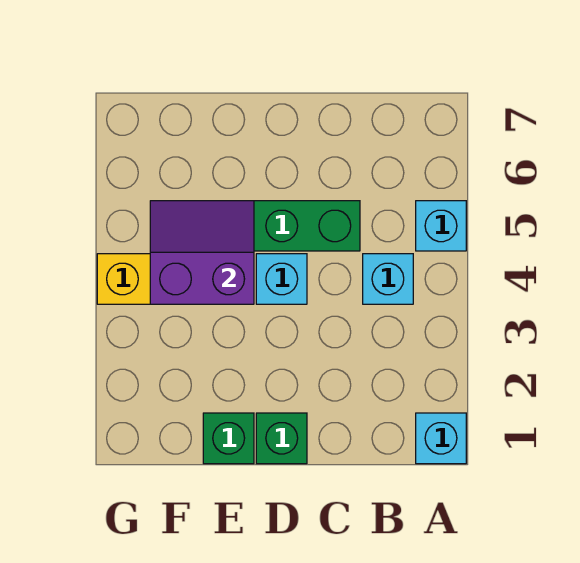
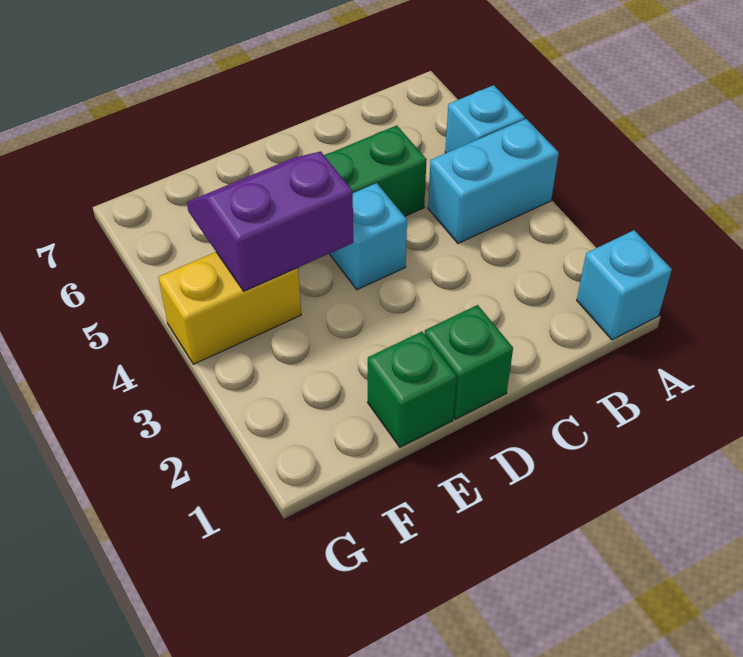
cyan brick B4 level 1 -> cyan brick A4:B4 level 1

